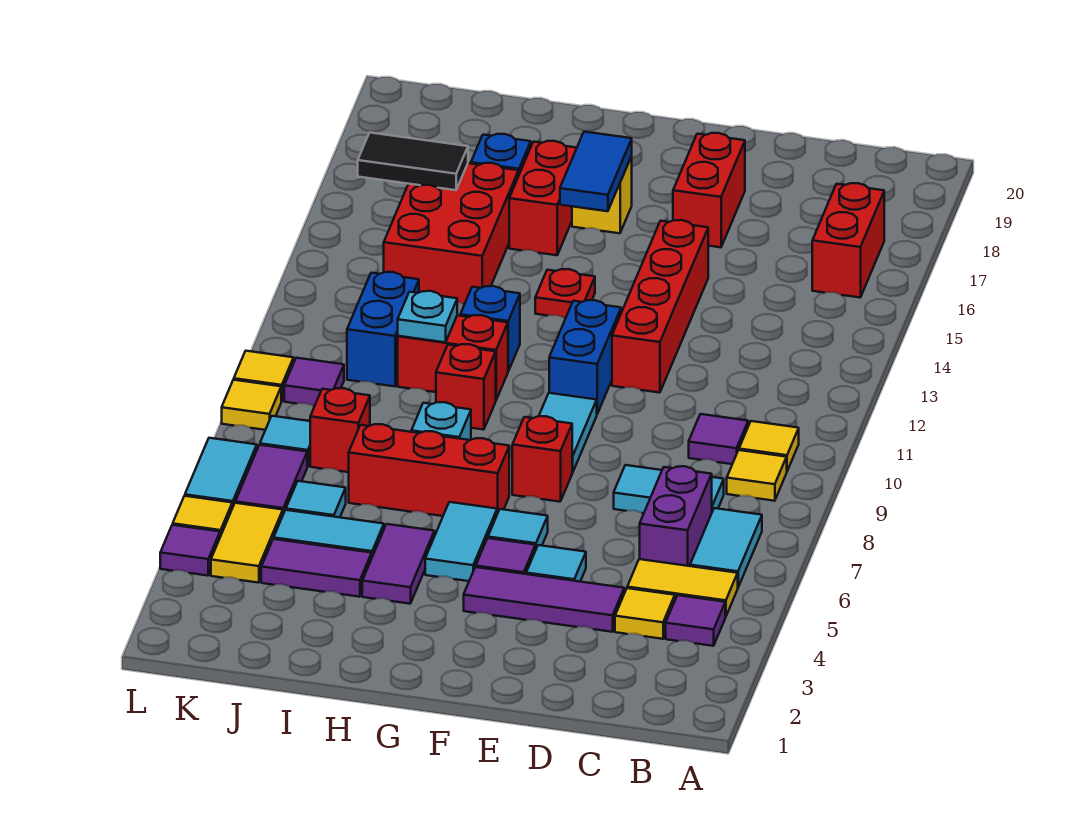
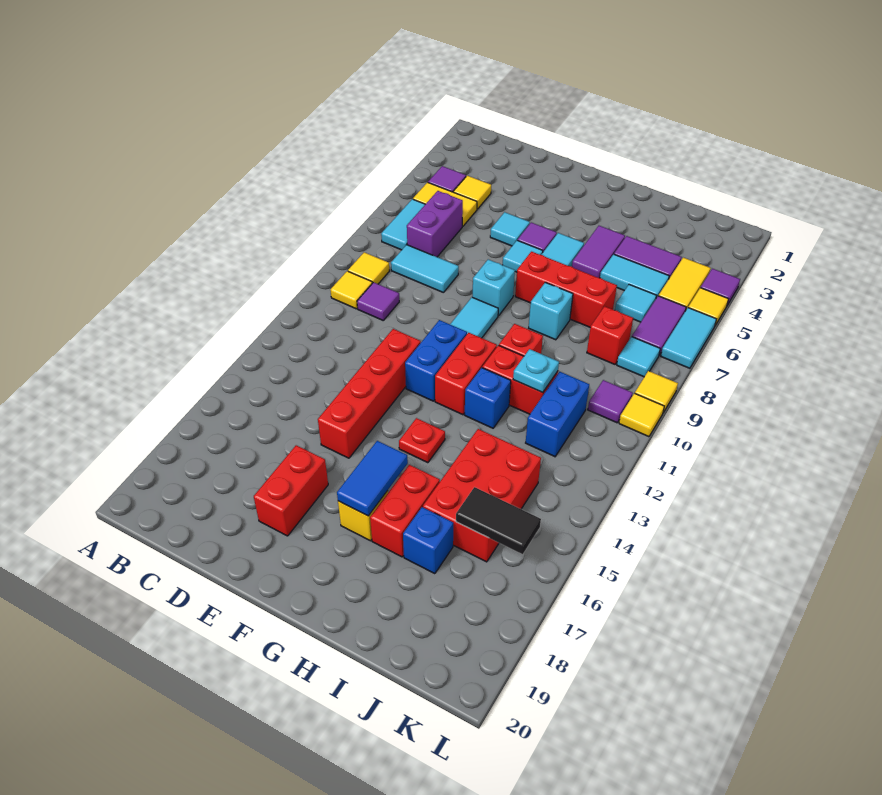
red brick B16:B17 level 1 -> red brick G11:G12 level 1
purple tile D4:F4 level 1 -> none
red brick F8 level 1 -> cyan brick F8 level 1

